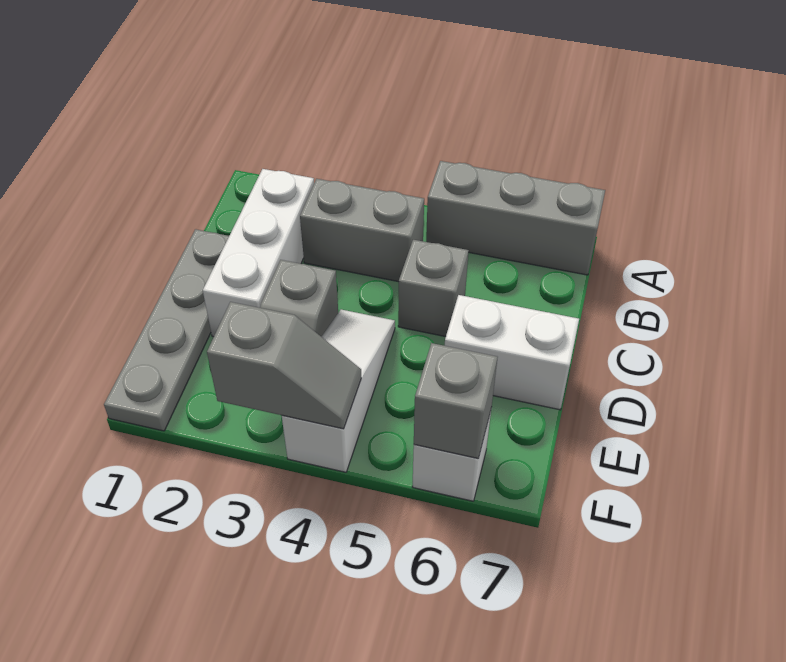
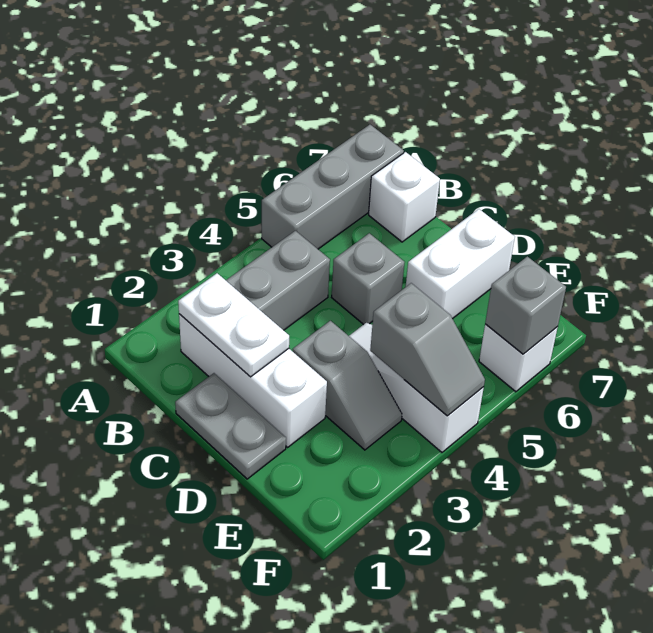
none -> white plate B2:C2 level 2
none -> white brick B7 level 1
grey plate C1:F1 level 1 -> grey plate C1:D1 level 1
grey slope F3:F4 level 2 top 3 -> grey slope E4:F4 level 2 top E

